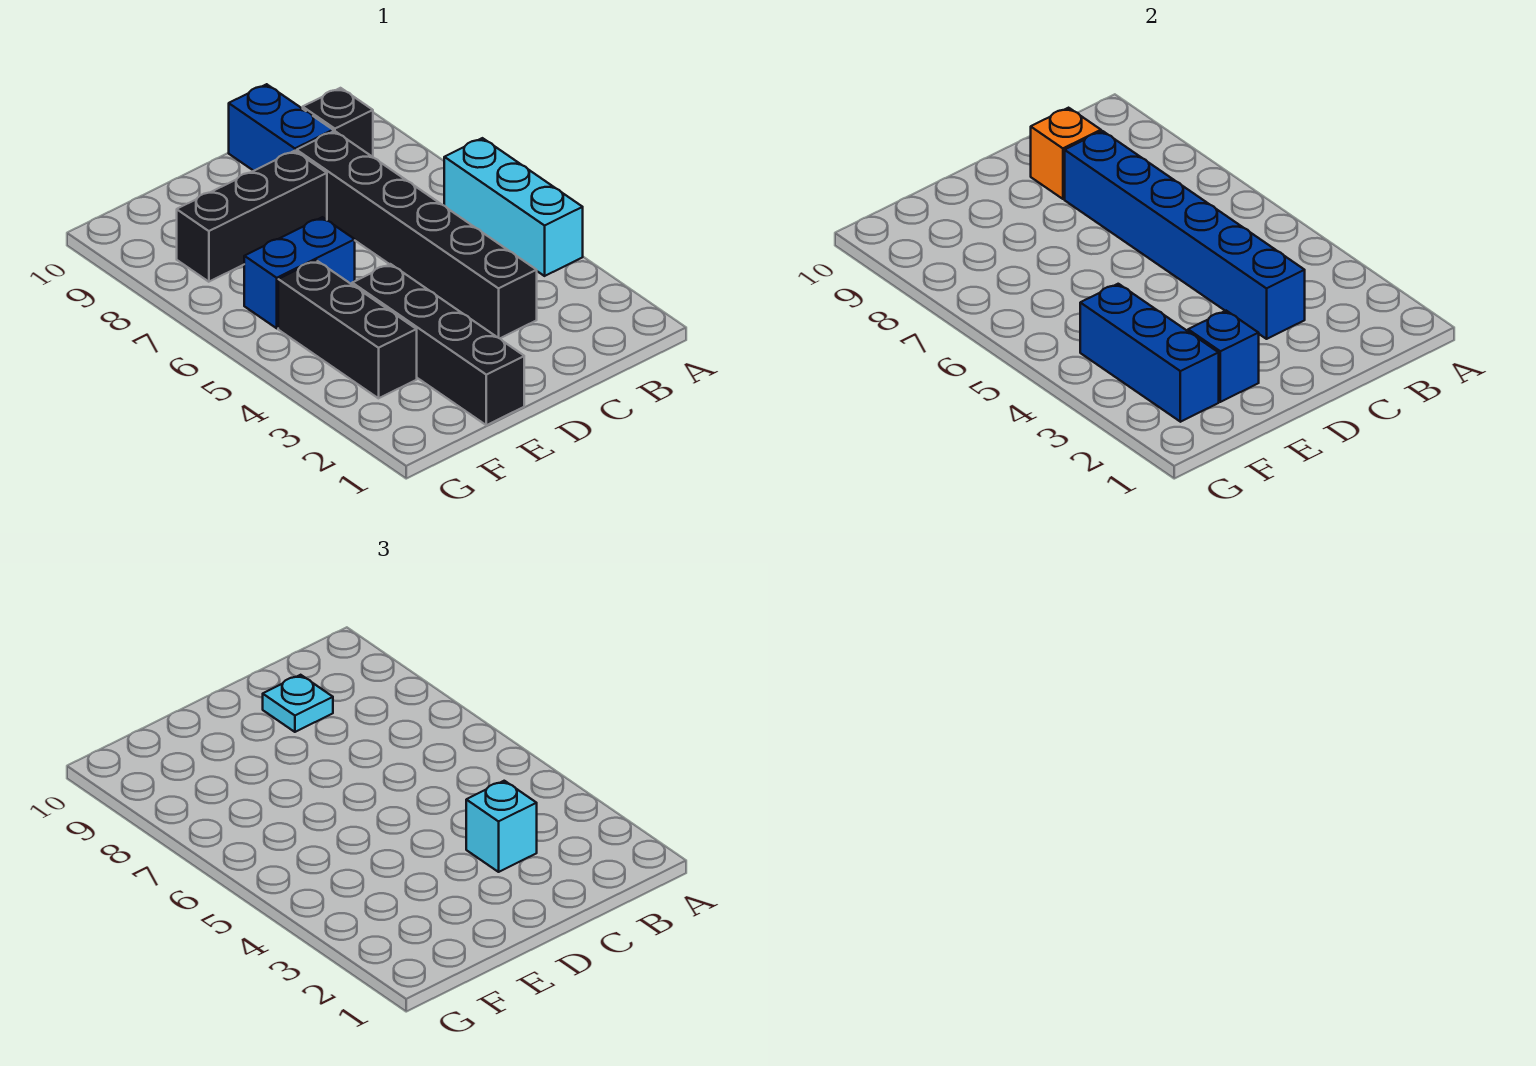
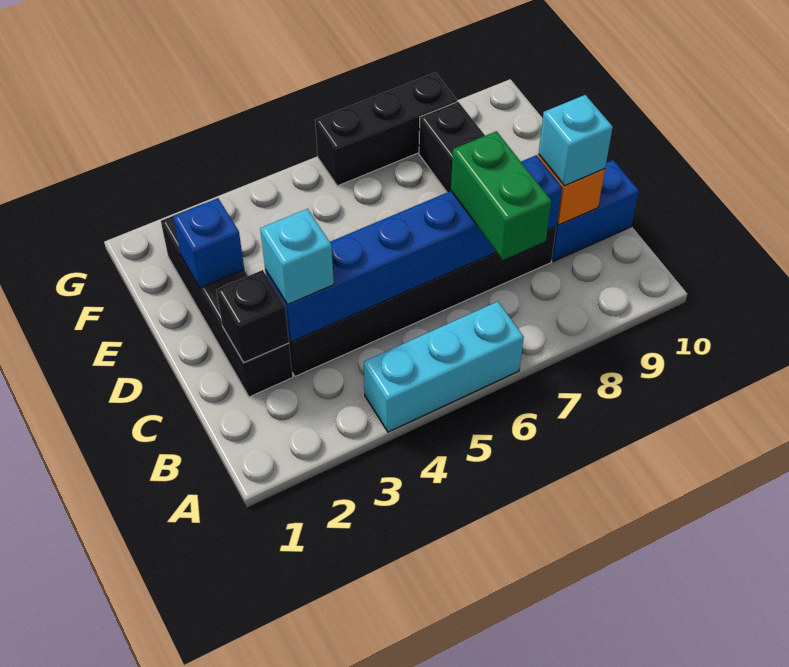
none -> green brick B7:C7 level 3
black brick B9 level 1 -> black brick C2 level 2
cyan plate C9 level 3 -> cyan brick C9 level 3
black brick E1:E4 level 1 -> black brick C2:F2 level 1
blue brick E6:F6 level 1 -> none
blue brick F2:F4 level 2 -> none
black brick F3:F5 level 1 -> black brick G6:G8 level 1

